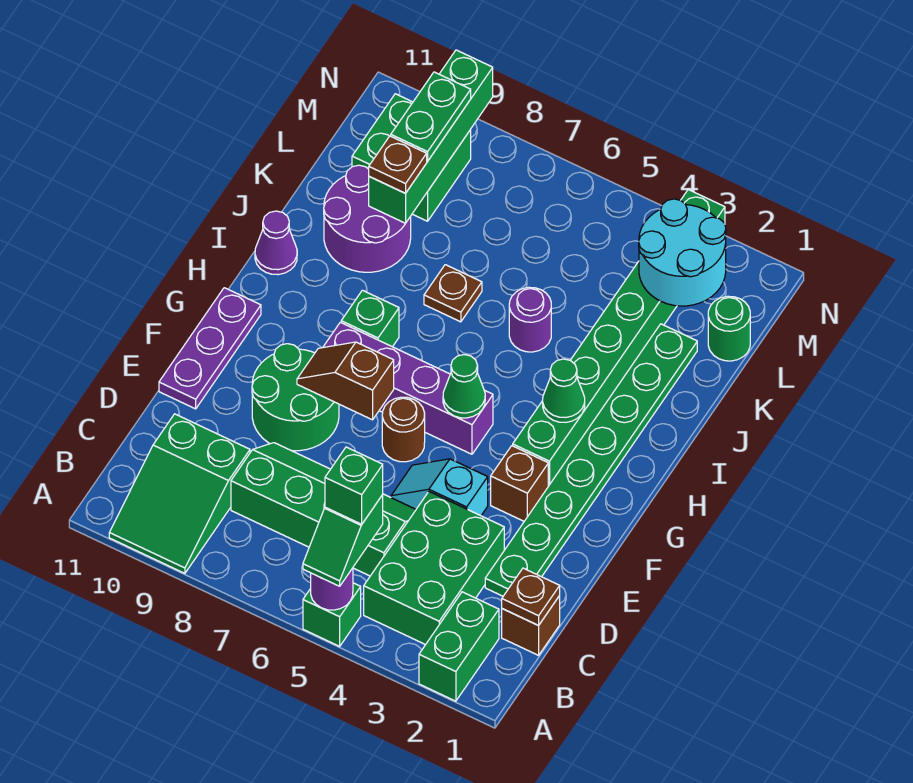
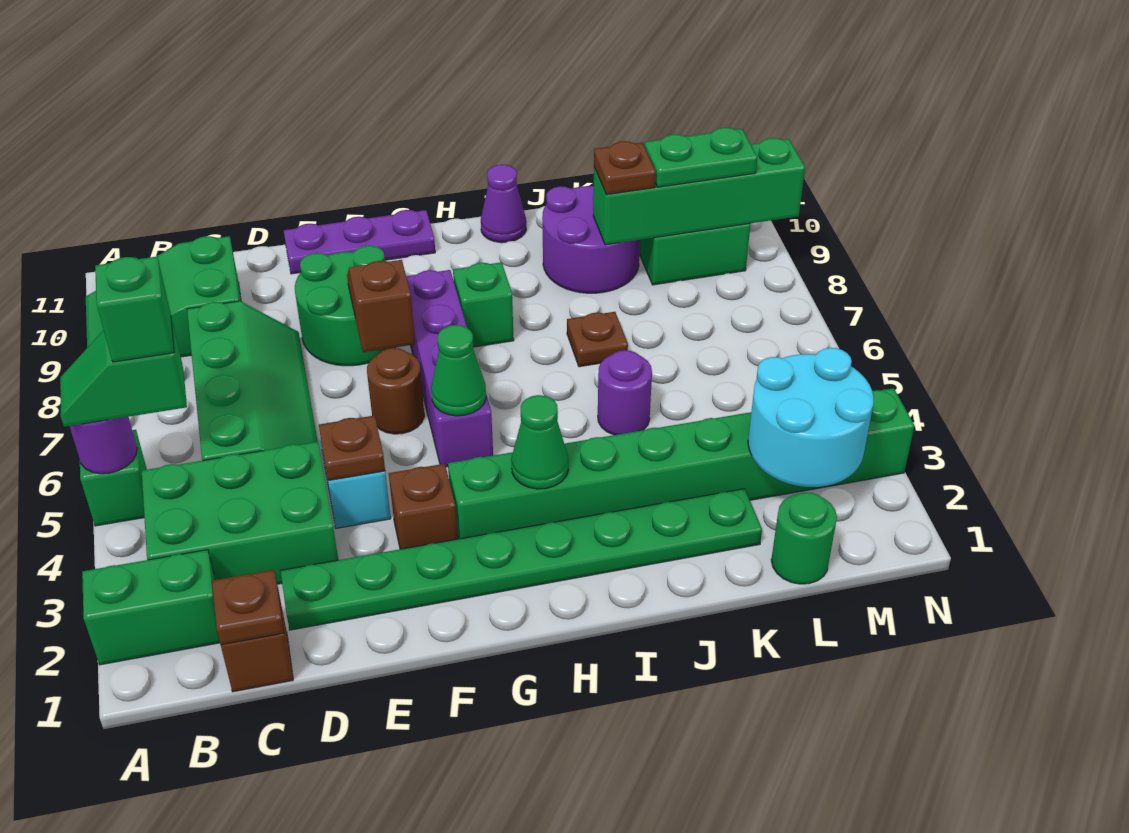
none -> brown plate E4 level 2

